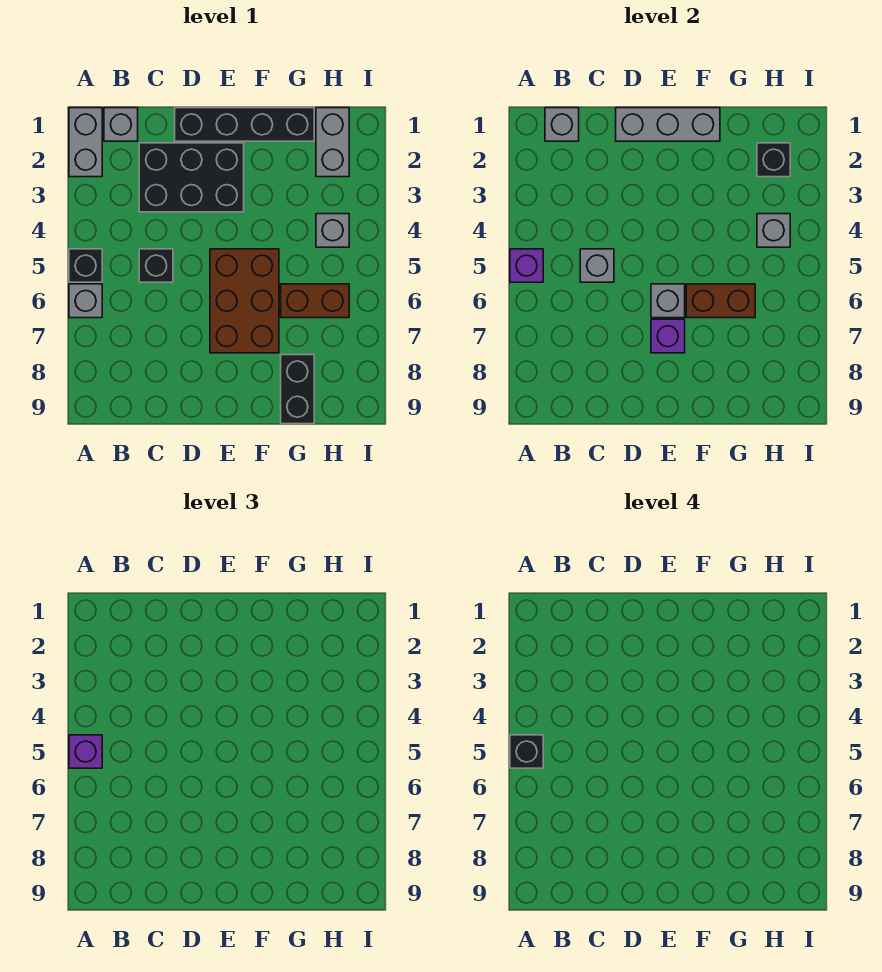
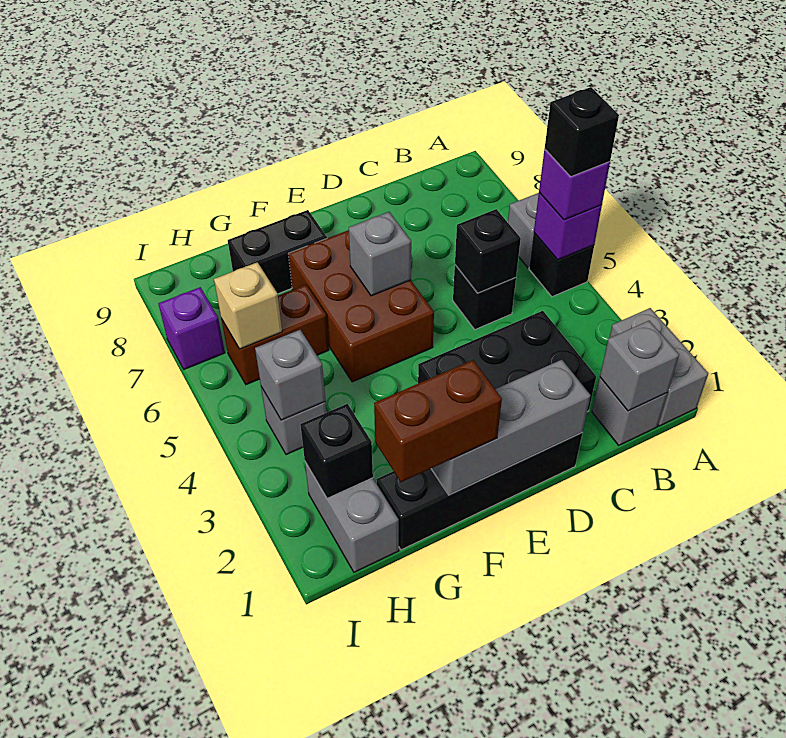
grey brick C5 level 2 -> black brick C5 level 2
purple brick E7 level 2 -> purple brick I7 level 1
brown brick F6:G6 level 2 -> brown brick F1:G1 level 3
black brick G8:G9 level 1 -> black brick F8:G8 level 1
none -> tan brick H6 level 2

